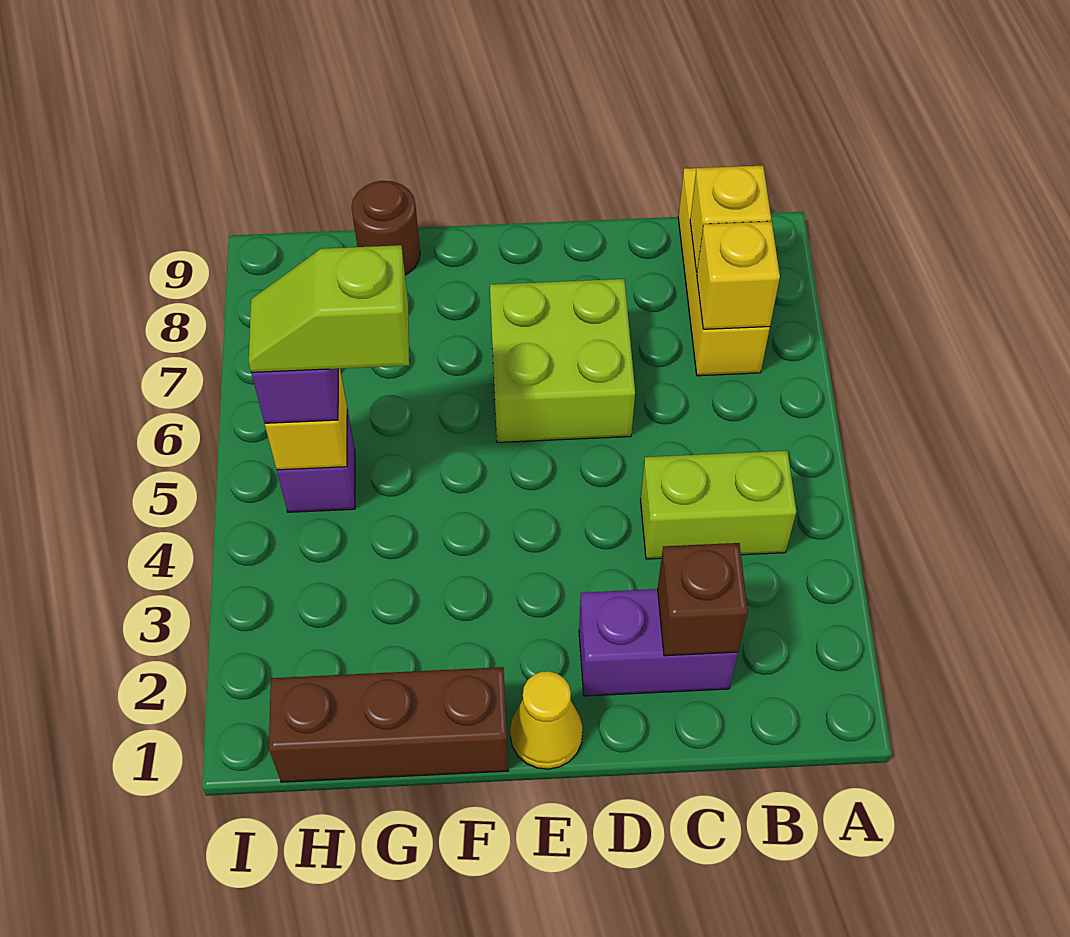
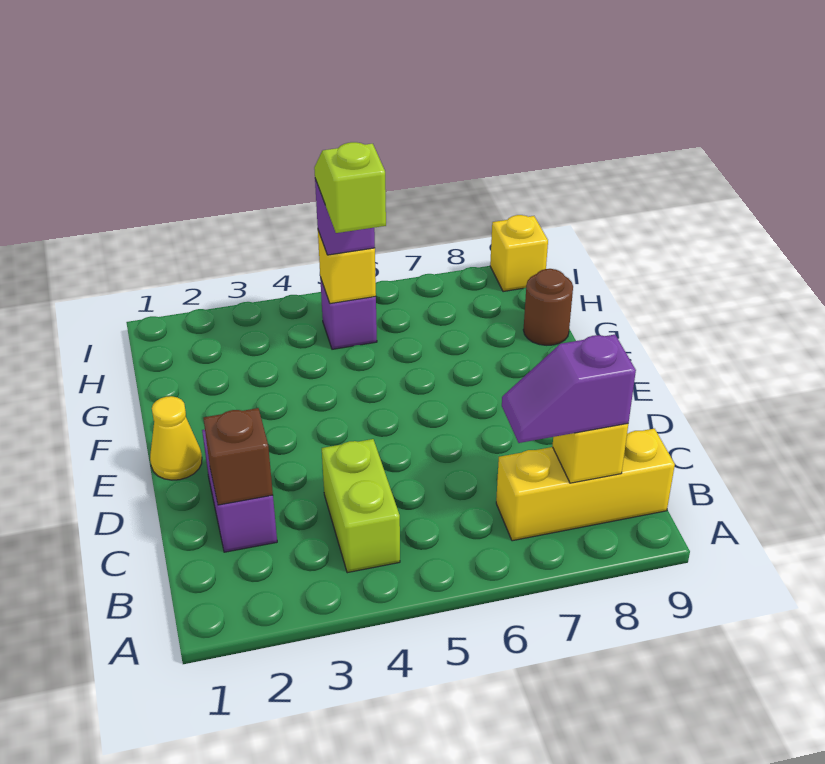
yellow brick B7 level 2 -> yellow brick I9 level 1
none -> purple slope B7:B8 level 3 top 8
lime brick D6:E7 level 1 -> none
brown brick F1:H1 level 1 -> none

